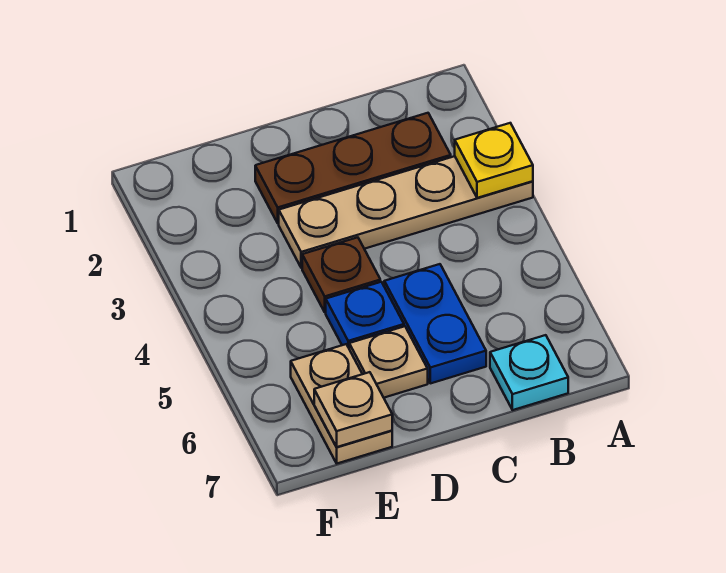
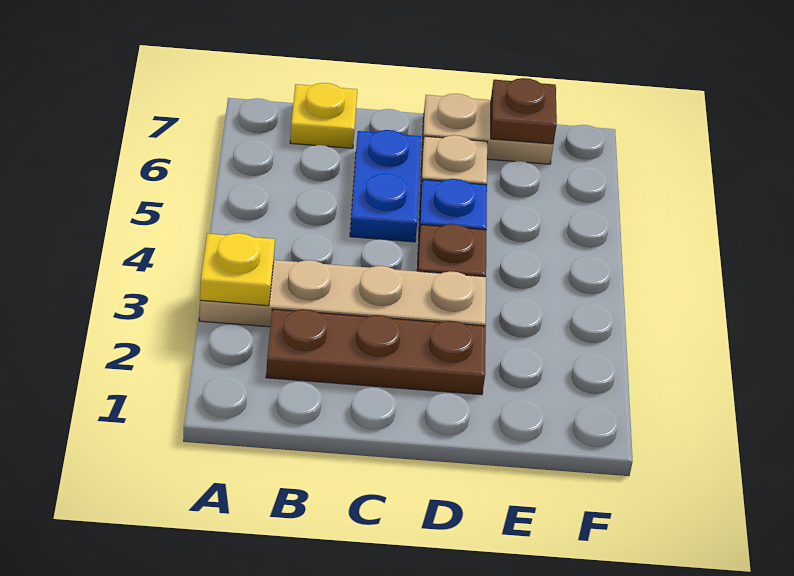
cyan plate B7 level 1 -> yellow plate B7 level 1
tan plate E6:E7 level 1 -> tan plate D7:E7 level 1
tan plate E7 level 2 -> brown plate E7 level 2

